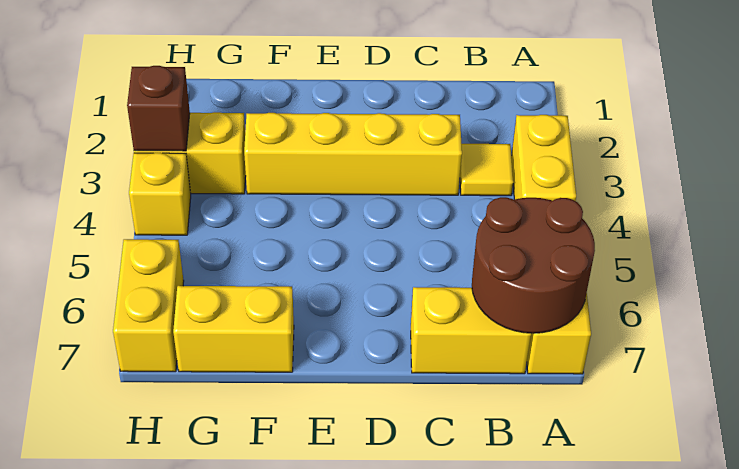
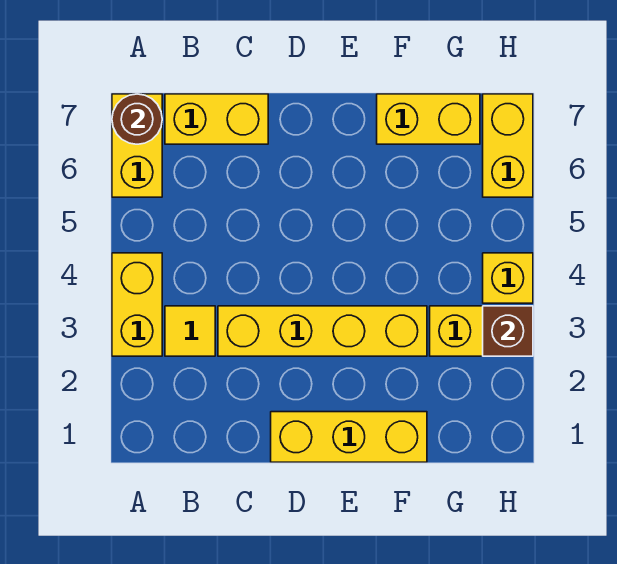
brown round brick A6:B7 level 2 -> brown round brick A7 level 2
none -> yellow brick D1:F1 level 1

